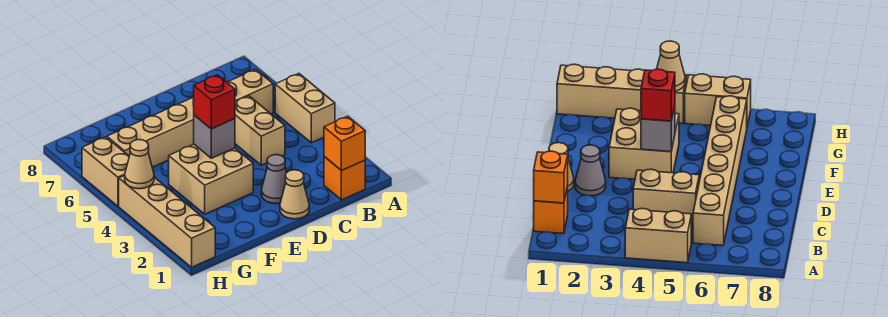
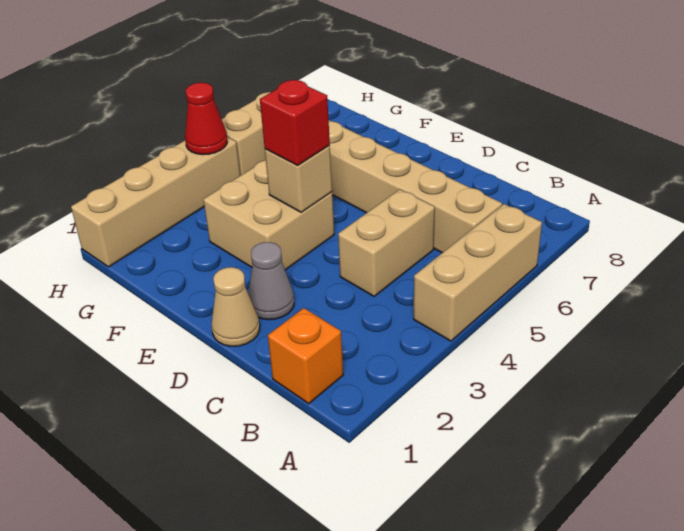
tan brick A4:A5 level 1 -> tan brick A4:A6 level 1
orange brick B1 level 2 -> none
grey brick E4 level 2 -> tan brick E4 level 2
tan cone H4 level 2 -> red cone H4 level 2

